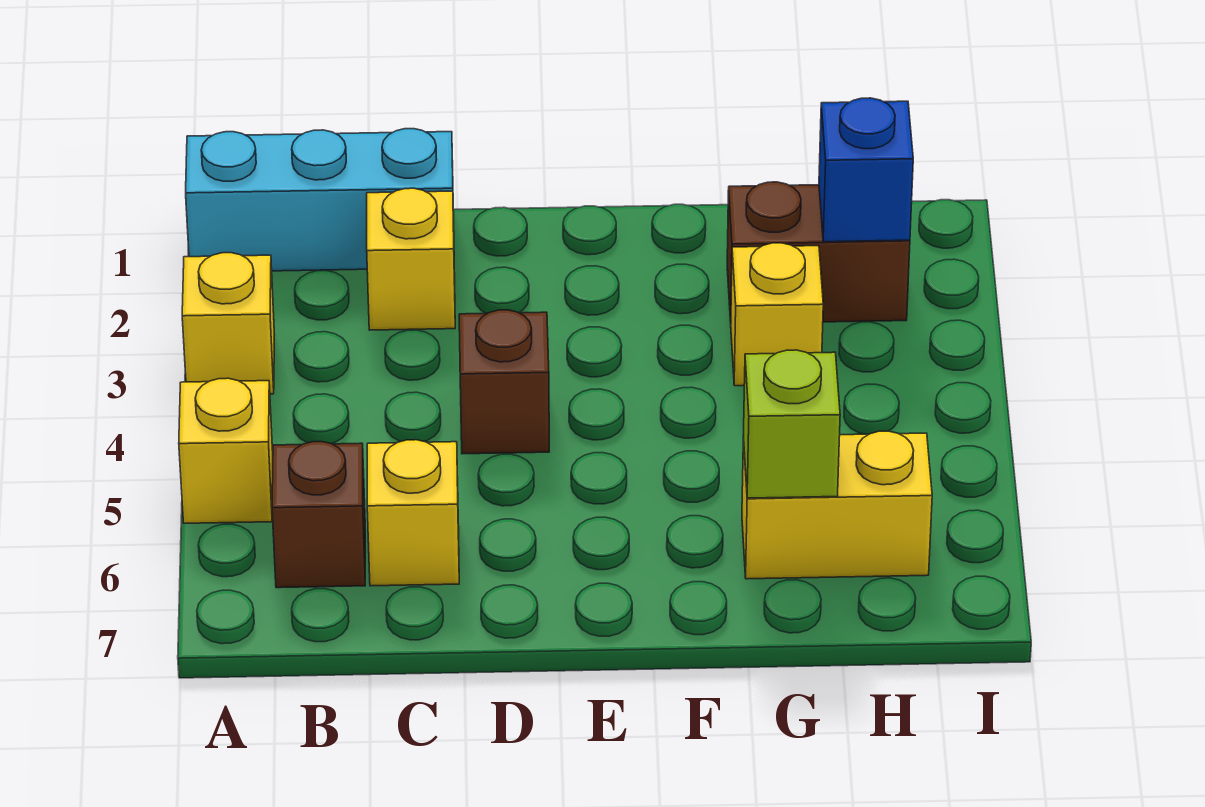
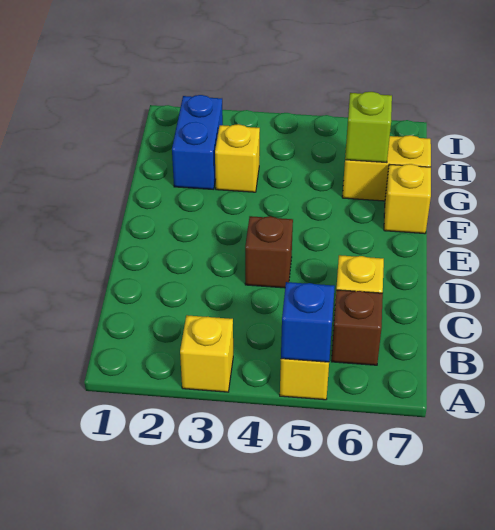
cyan brick A1:C1 level 1 -> none
yellow brick C2 level 1 -> yellow brick F7 level 1
brown brick G2:H2 level 1 -> blue brick G2:H2 level 1
yellow brick G6:H6 level 1 -> yellow brick G6:G7 level 1
blue brick H2 level 2 -> blue brick A5 level 2

